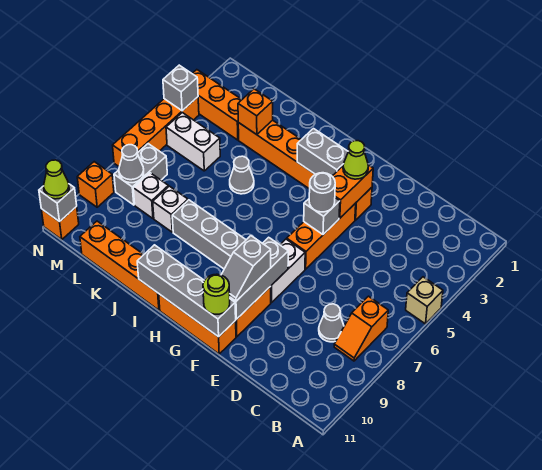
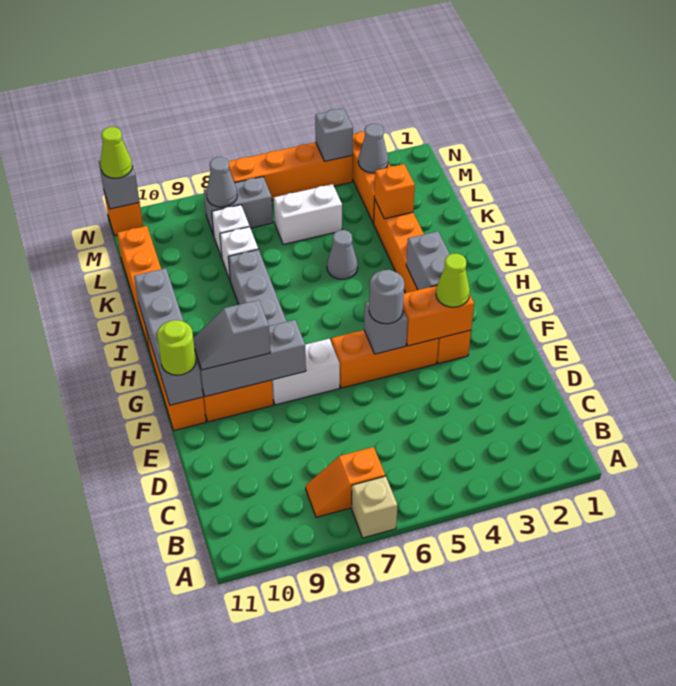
tan brick A5 level 1 -> tan brick A7 level 1
grey cone C8 level 1 -> grey cone M3 level 2
white brick L5:M5 level 1 -> white brick L5:L6 level 1
orange brick N9 level 1 -> none

